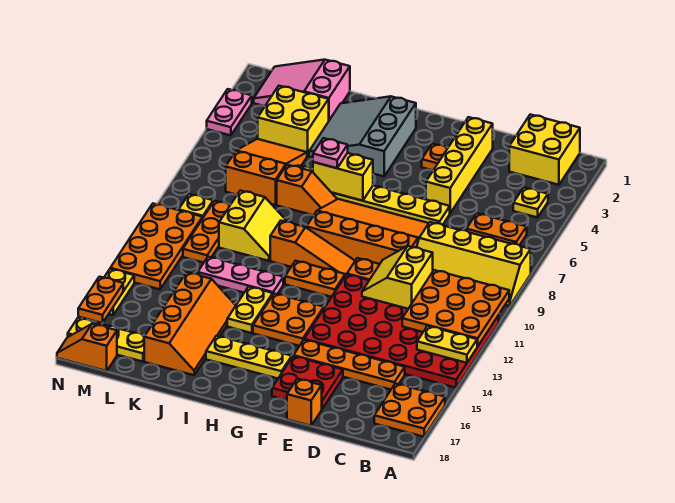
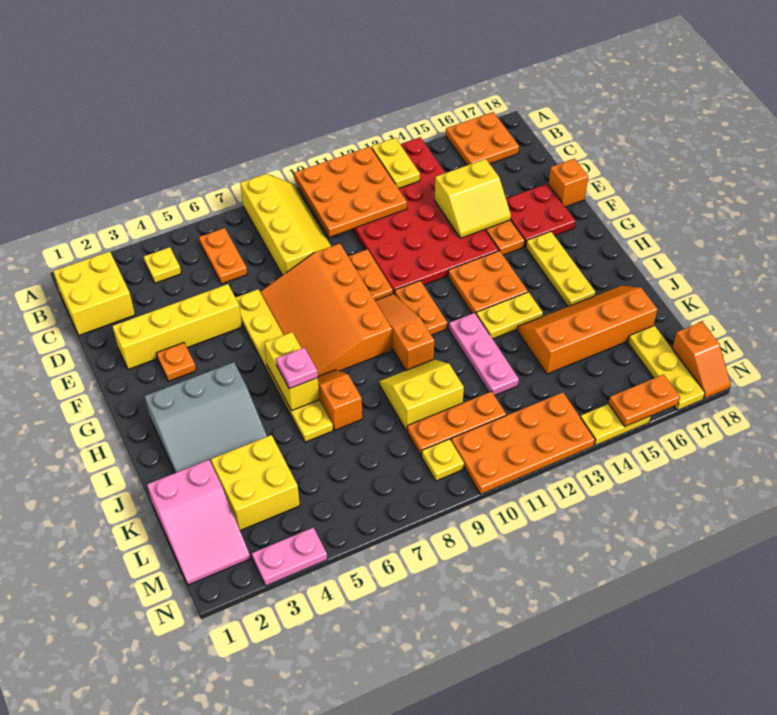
yellow slope D10:E11 level 2 top D -> yellow slope D14:E15 level 2 top D
orange slope K5:L7 level 1 top 7 -> none

